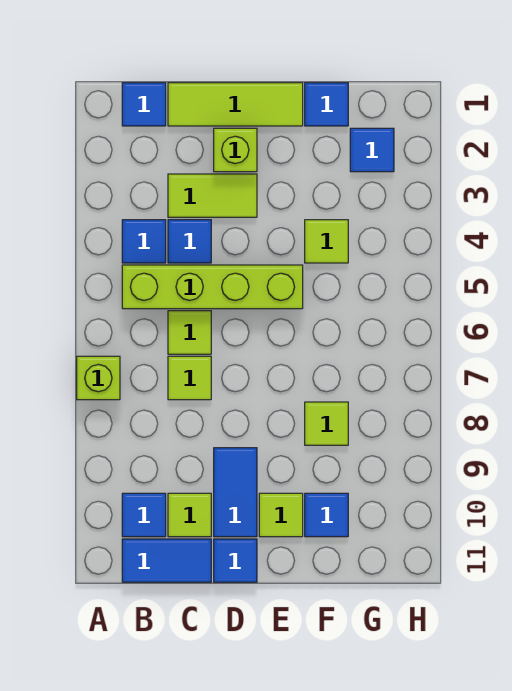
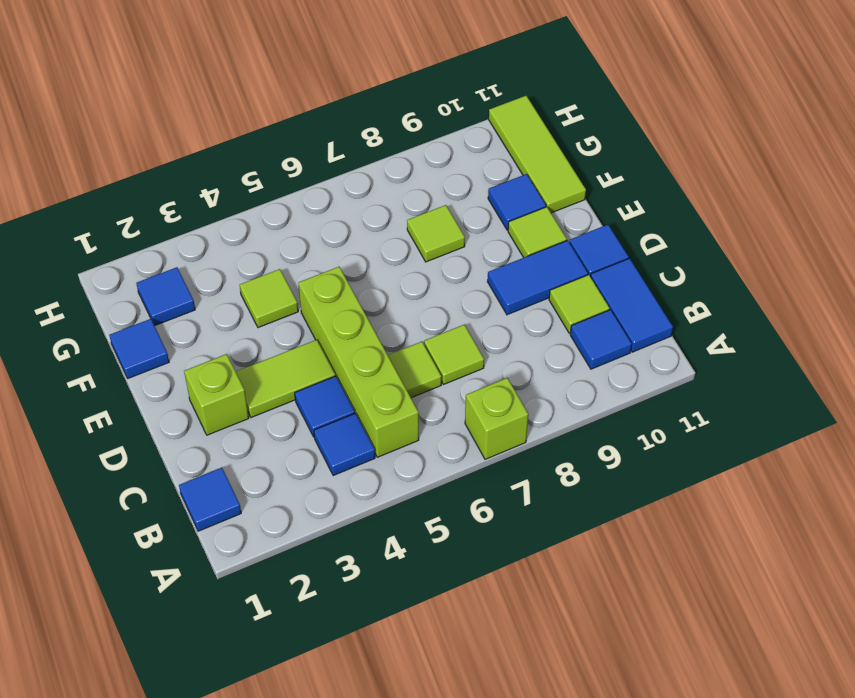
lime tile C1:E1 level 1 -> lime tile F11:H11 level 1
lime tile C3:D3 level 1 -> lime tile D3:D4 level 1

